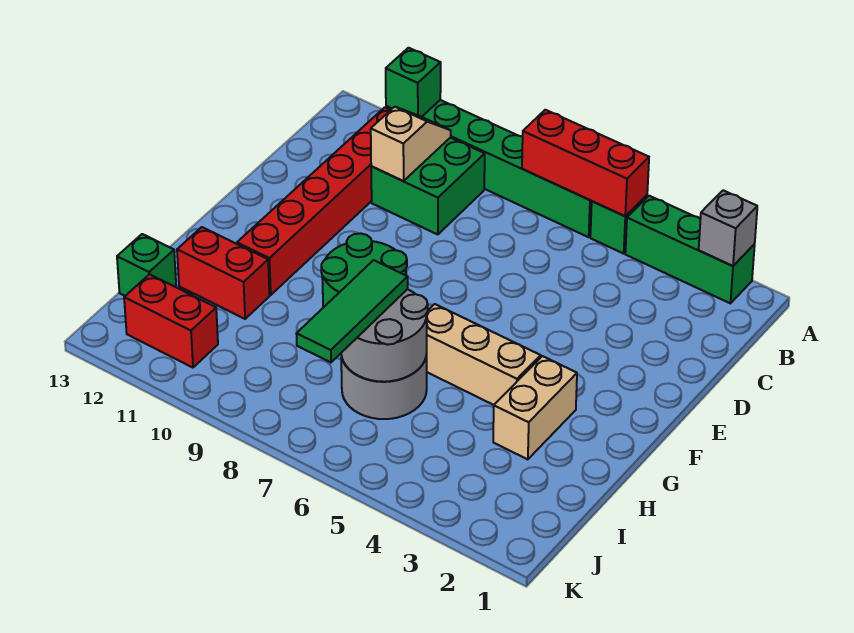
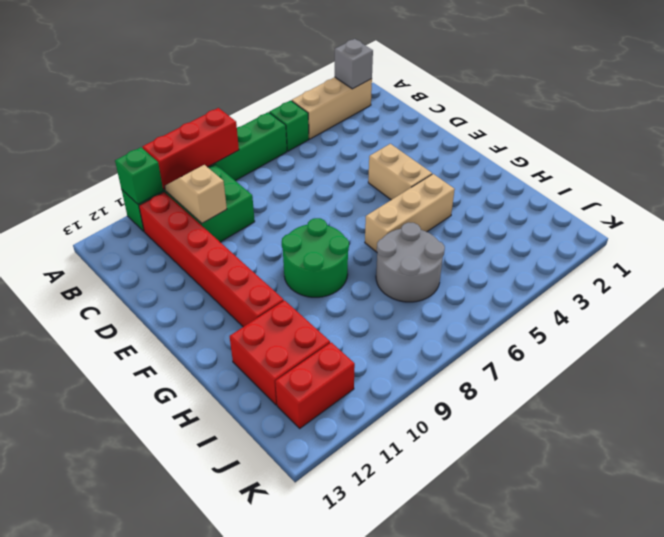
green brick A2:A4 level 1 -> tan brick A2:A4 level 1
red brick A5:A7 level 2 -> red brick A8:A10 level 2
tan brick G3:H3 level 1 -> tan brick E4:F4 level 1
grey round brick H6:I7 level 2 -> none
green tile H7:J7 level 3 -> none
red brick H11:H12 level 1 -> red brick H11:I12 level 1
green brick I13 level 1 -> none

